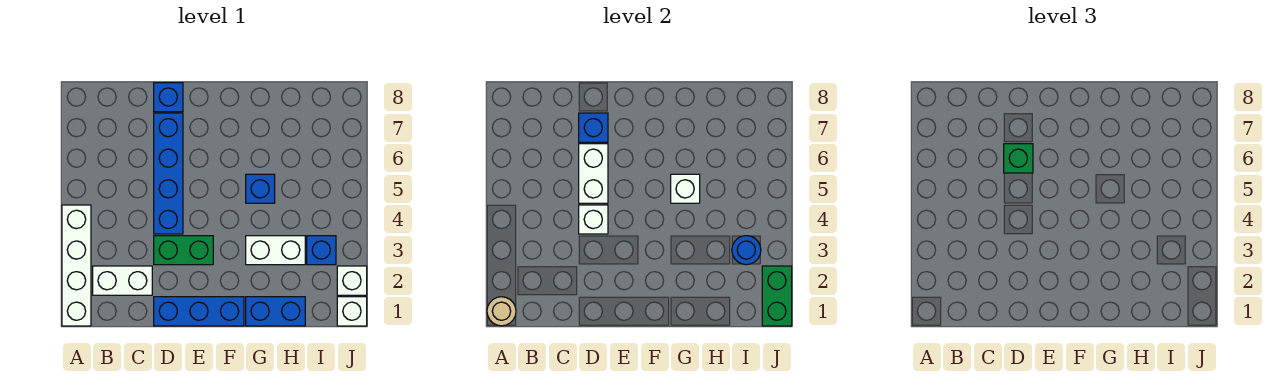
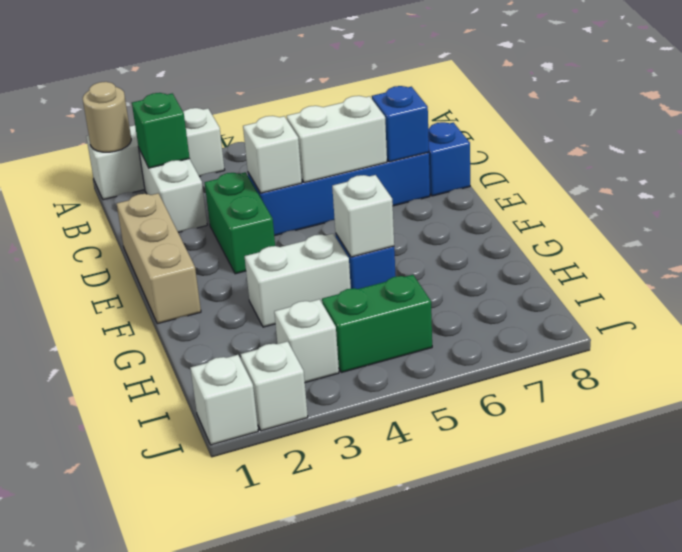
white brick A1:A4 level 1 -> white brick A1:A3 level 1
blue brick D1:F1 level 1 -> tan brick D1:F1 level 1
green brick D6 level 3 -> green brick B2 level 2
blue brick G1:H1 level 1 -> none
white brick G3:H3 level 1 -> white brick G3:G4 level 1
blue brick I3 level 1 -> white brick I3 level 1
blue round brick I3 level 2 -> none
green brick J1:J2 level 2 -> green brick I4:I5 level 1

